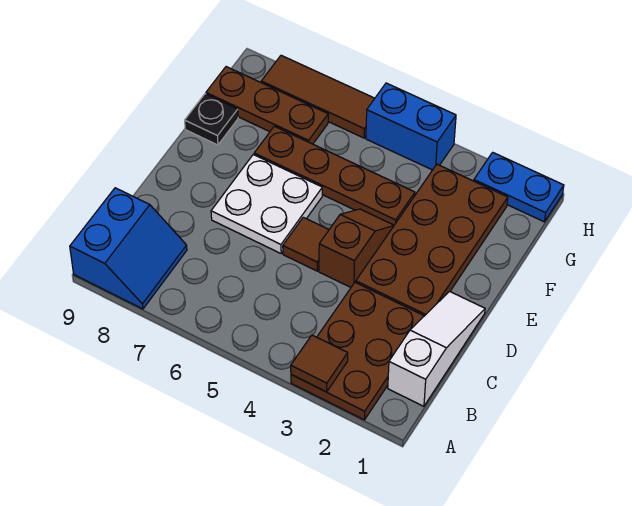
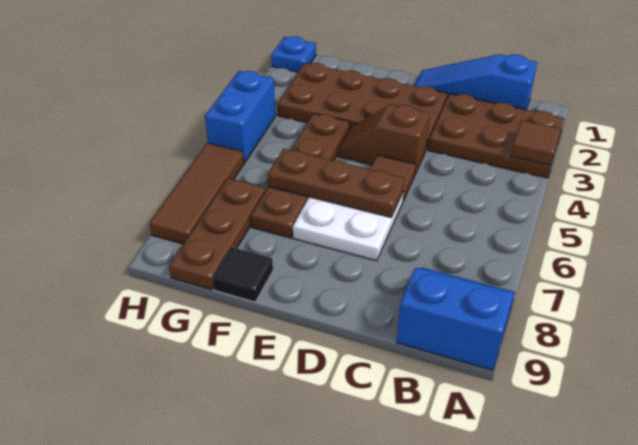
white slope B1:D1 level 1 top B -> blue slope B1:D1 level 1 top B
none -> brown plate D6:F6 level 2
black plate F9 level 1 -> black tile F9 level 1
blue plate H1:H2 level 1 -> blue plate H1 level 1

